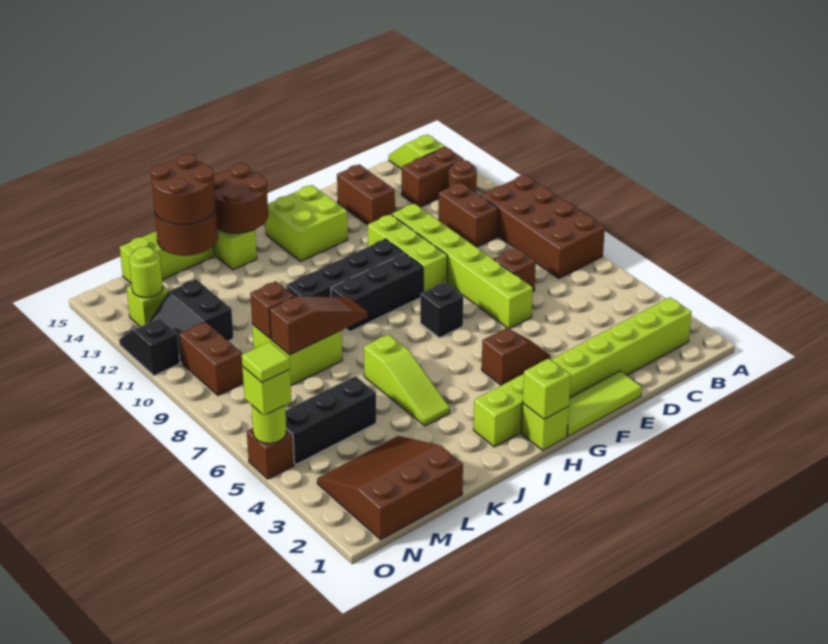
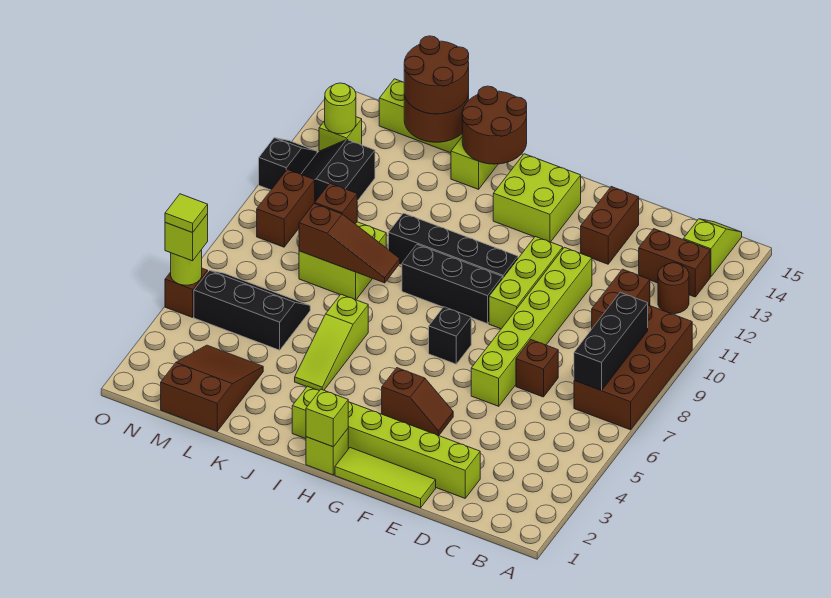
lime brick B2:I2 level 1 -> lime brick D2:I2 level 1
none -> black brick B7:B9 level 2
brown slope L1:N3 level 1 top 1 -> brown slope L1:M3 level 1 top 1

